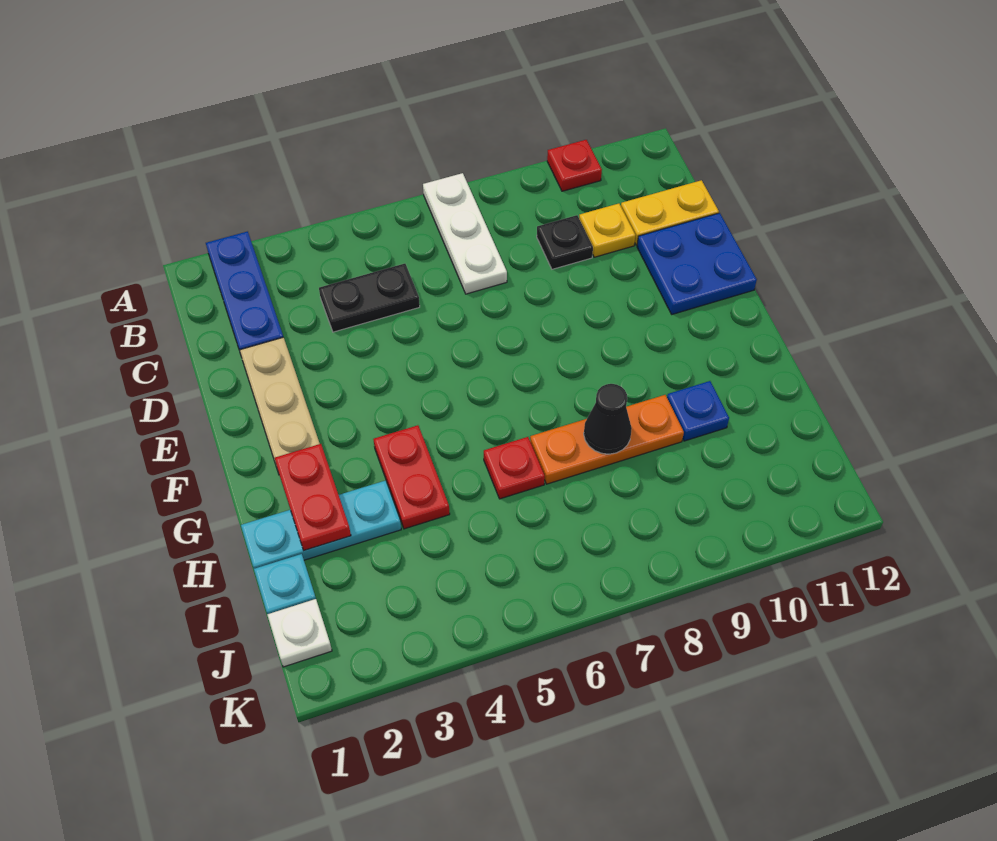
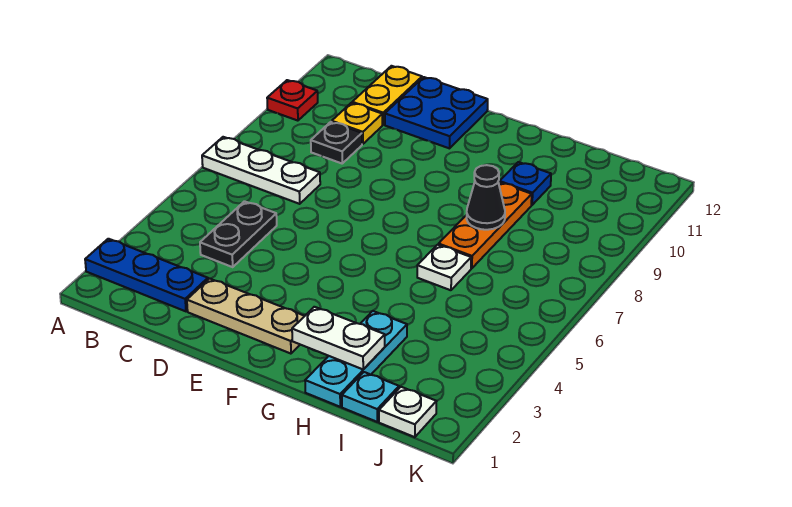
red plate G2:H2 level 2 -> white plate G2:H2 level 2
red plate G4:H4 level 1 -> none
red plate H6 level 1 -> white plate H6 level 1

